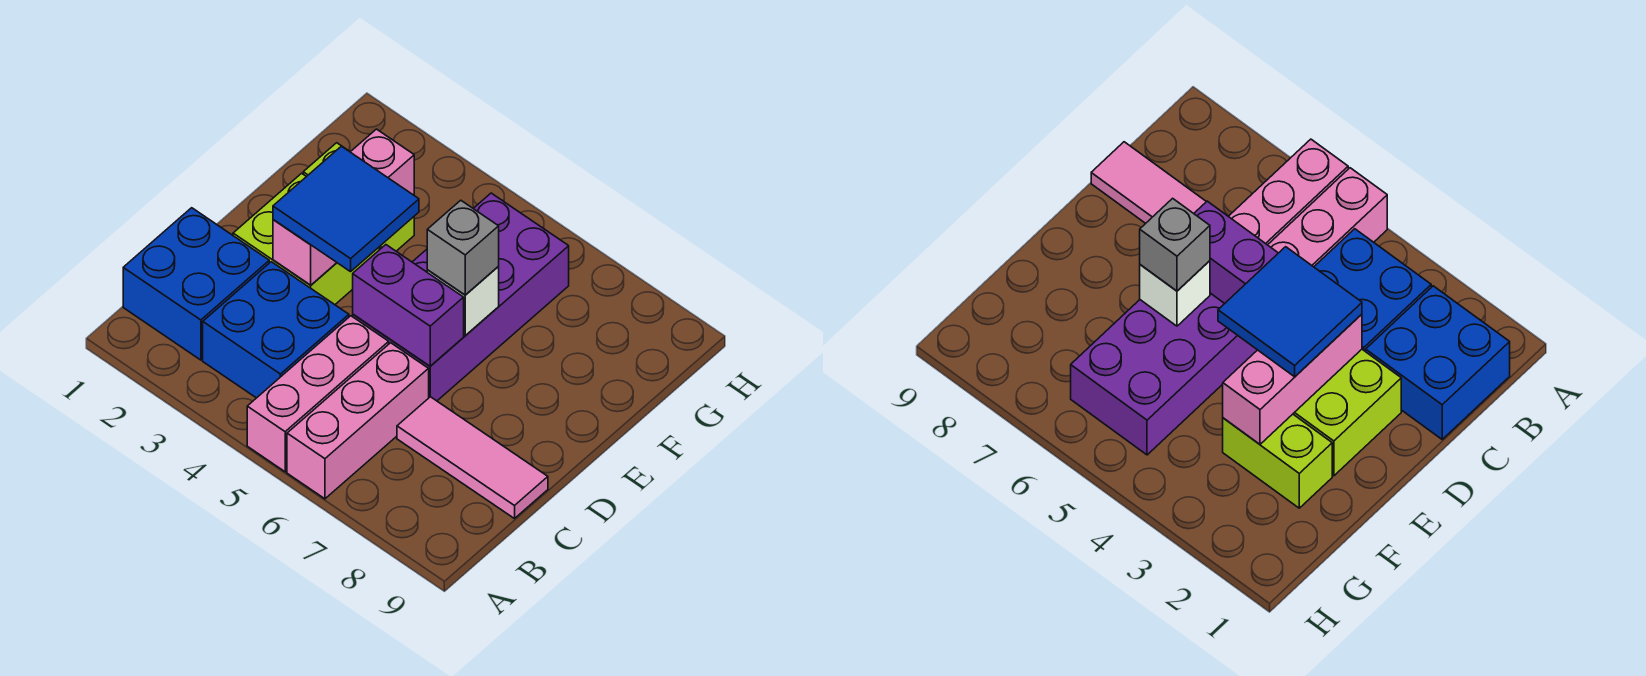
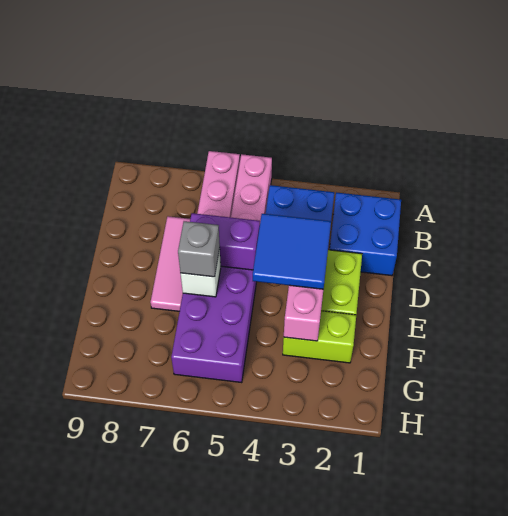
pink tile C7:C9 level 1 -> pink tile C7:E7 level 1

